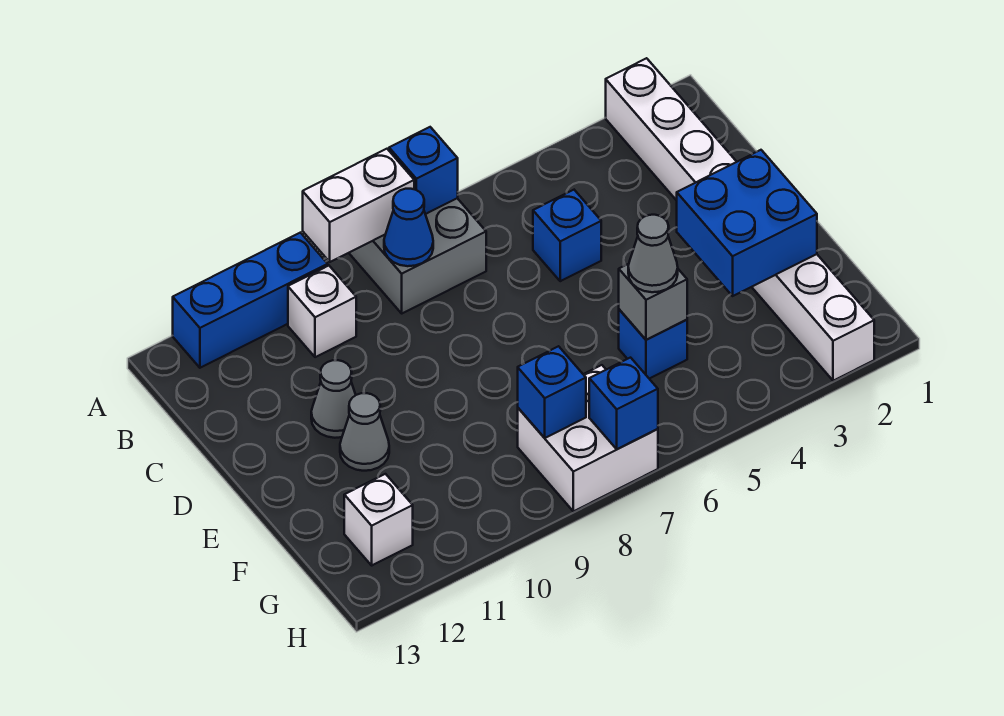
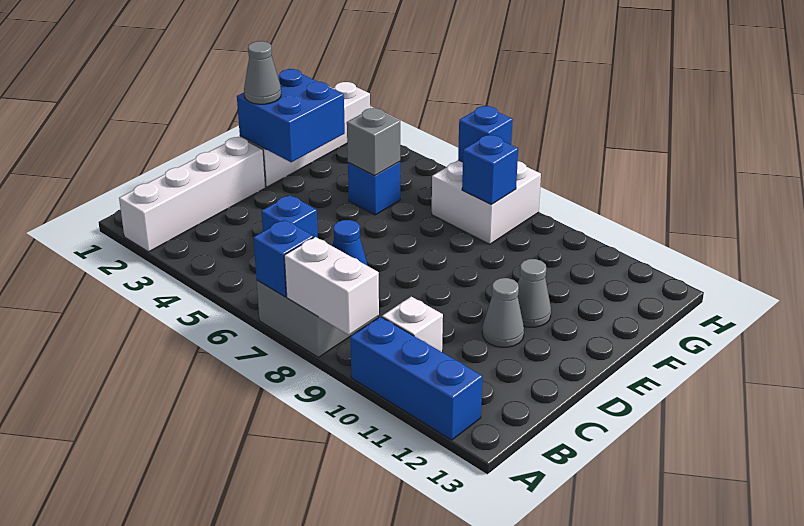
grey cone F5 level 3 -> grey cone E2 level 3
white brick G12 level 1 -> none

